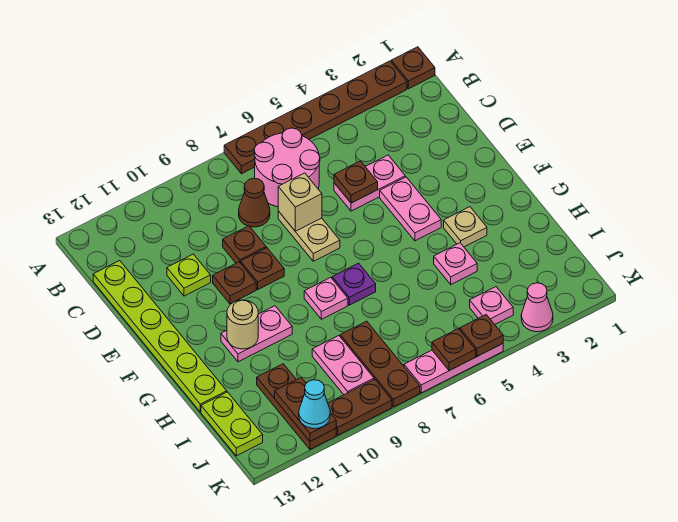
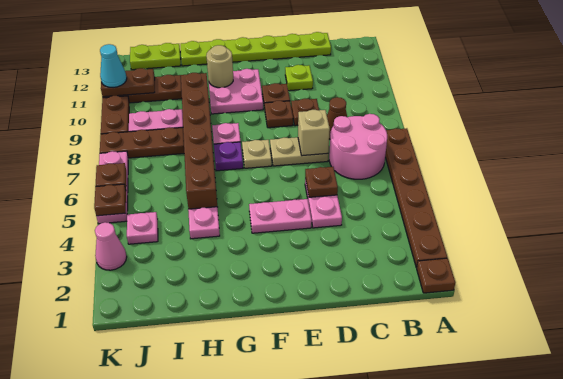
tan plate G3 level 1 -> tan plate F7 level 1
pink plate G10:G11 level 1 -> pink plate F10:G11 level 1
none -> brown brick H5:H10 level 1

